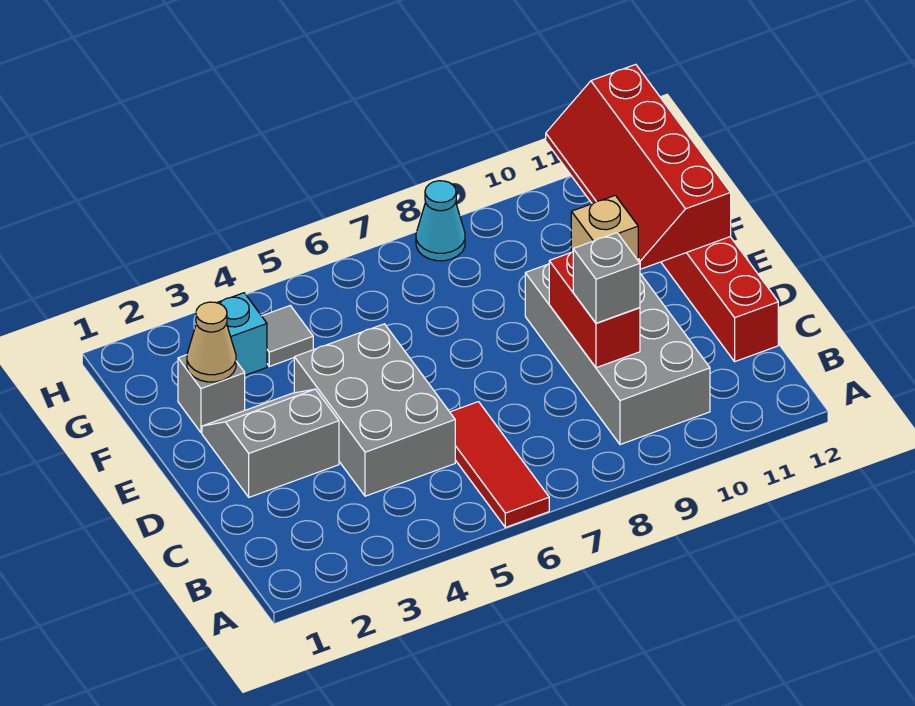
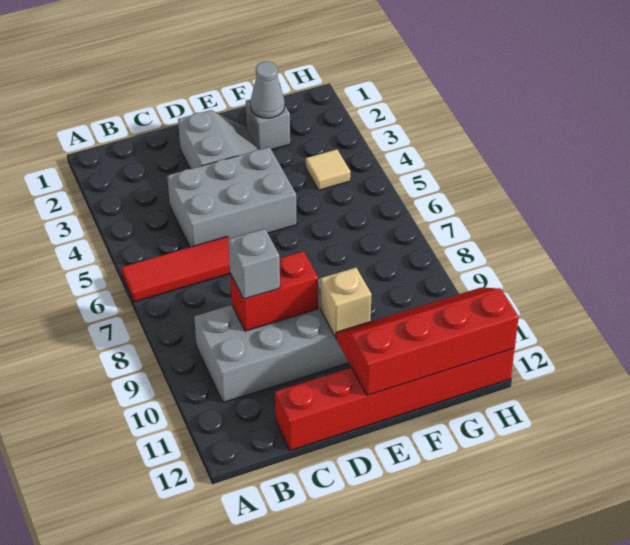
tan cone F2 level 2 -> grey cone F2 level 2
cyan brick G3 level 1 -> none
grey tile G4 level 1 -> tan tile G4 level 1
cyan cone H8 level 1 -> none

